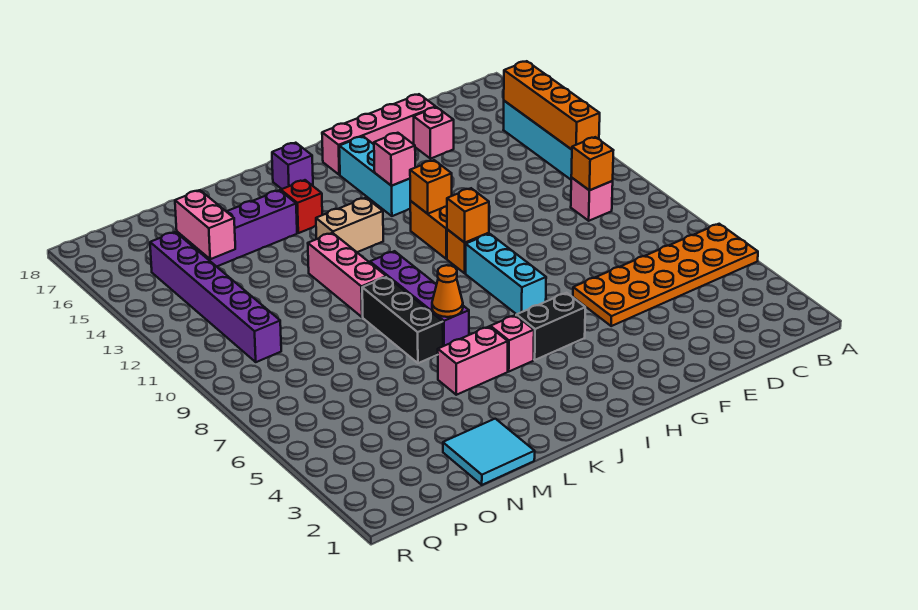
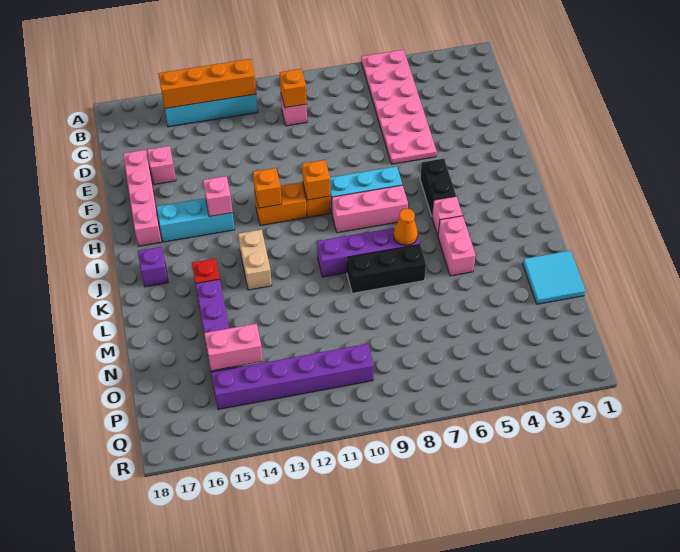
orange plate A5:F6 level 1 -> pink plate A5:F6 level 1
pink brick L10:L12 level 1 -> pink brick I7:I9 level 1

